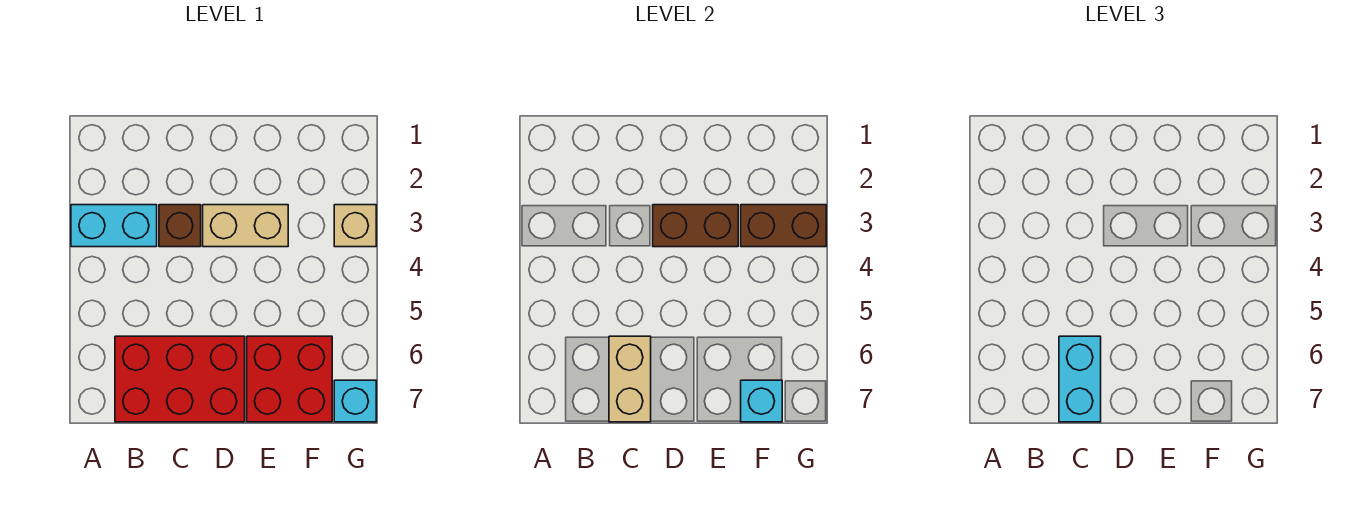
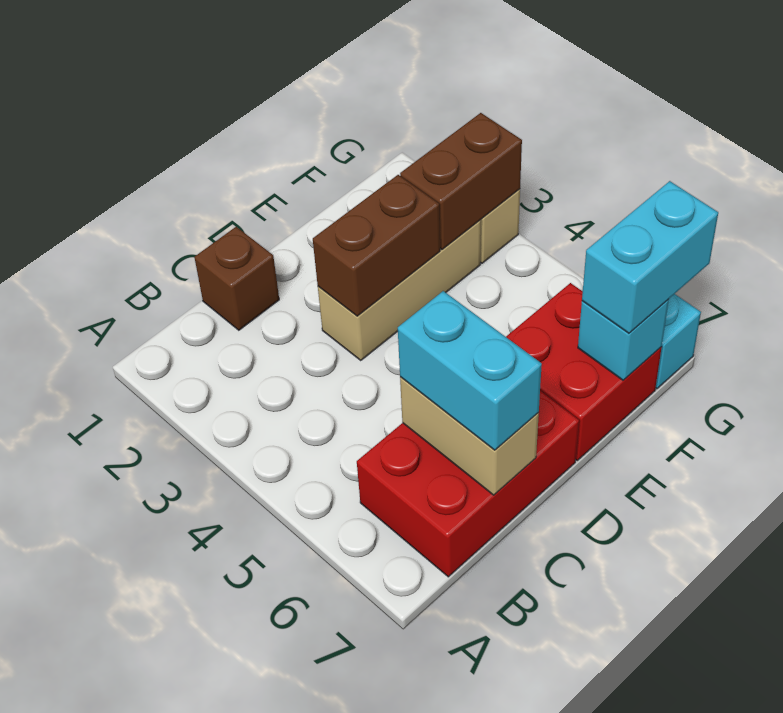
cyan brick A3:B3 level 1 -> cyan brick F7:G7 level 3
brown brick C3 level 1 -> brown brick C1 level 1
tan brick D3:E3 level 1 -> tan brick D3:F3 level 1

